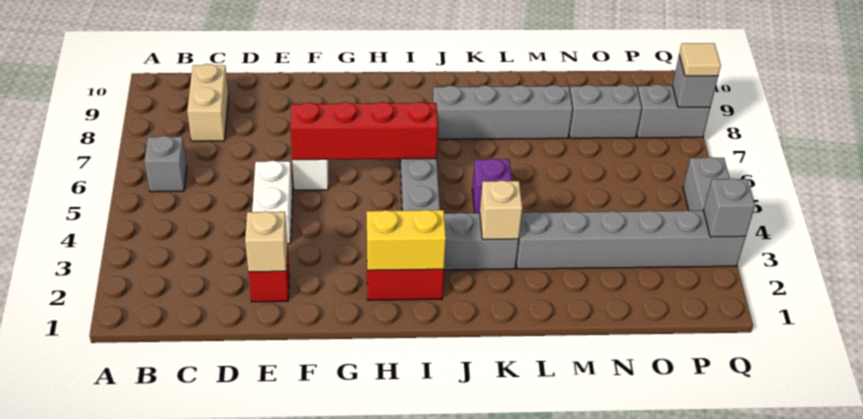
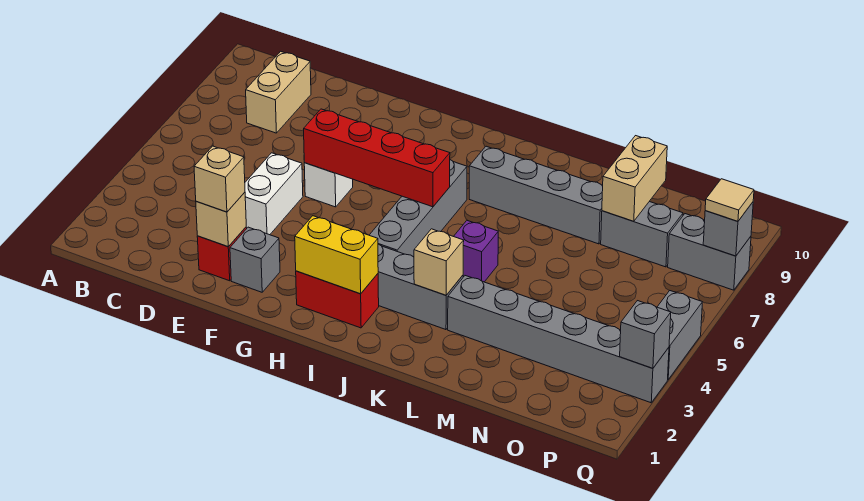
grey brick B6 level 1 -> grey brick F2 level 1
none -> tan brick E2 level 3
none -> tan brick N8:N9 level 2

